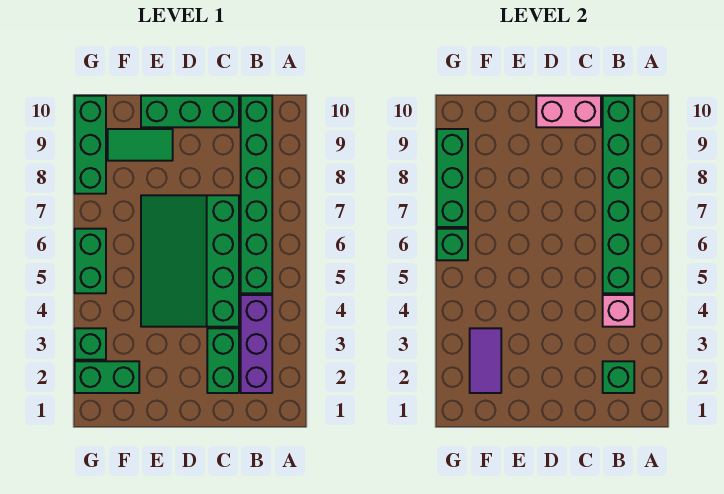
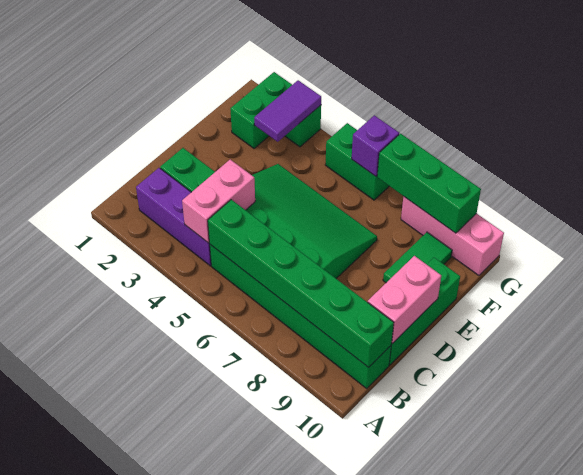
green brick B2 level 2 -> none
pink brick B4 level 2 -> pink brick B4:C4 level 2
purple tile F2:F3 level 2 -> purple tile F3:G3 level 2
green brick G6 level 2 -> purple brick G6 level 2
green brick G8:G10 level 1 -> pink brick G8:G10 level 1

